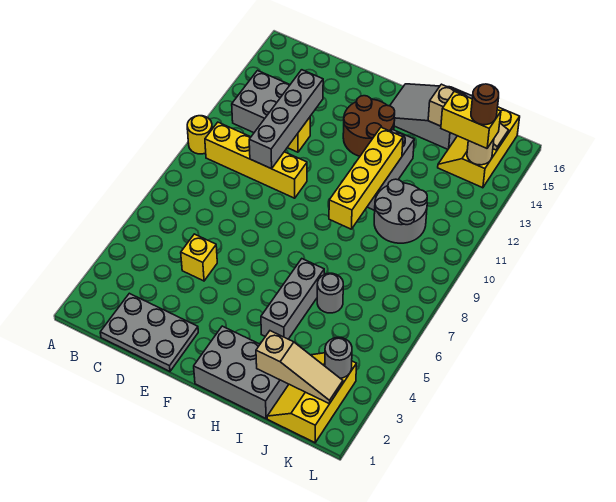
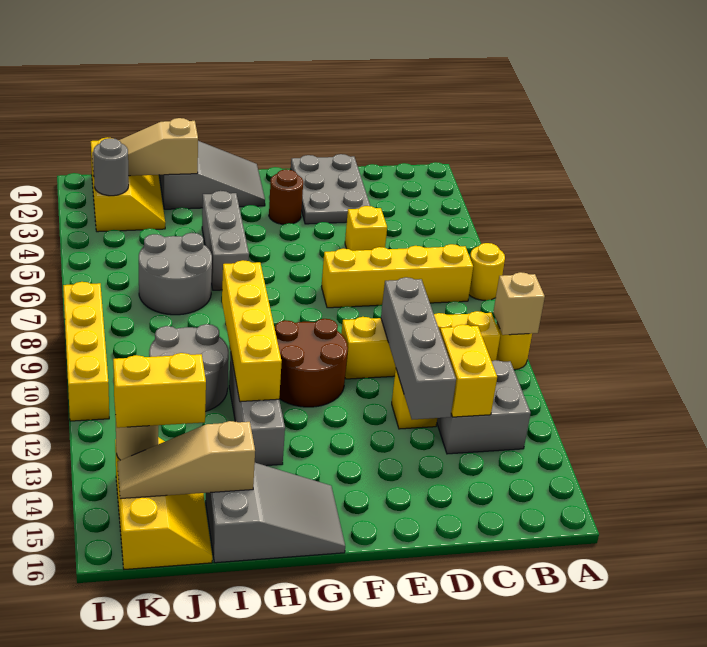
none -> yellow round brick A7 level 1
none -> tan brick A10 level 2
none -> yellow brick B7:E7 level 1
grey plate C1:E2 level 1 -> grey plate D1:E3 level 1
none -> yellow brick C12:C13 level 2
brown round brick F13:G14 level 1 -> brown round brick F10:G11 level 1
grey brick G1:I2 level 1 -> grey slope G1:I2 level 1 top I
grey round brick I6 level 1 -> grey round brick I6:J7 level 1
brown round brick K14 level 4 -> brown round brick F3 level 1
none -> yellow brick L8:L11 level 1

